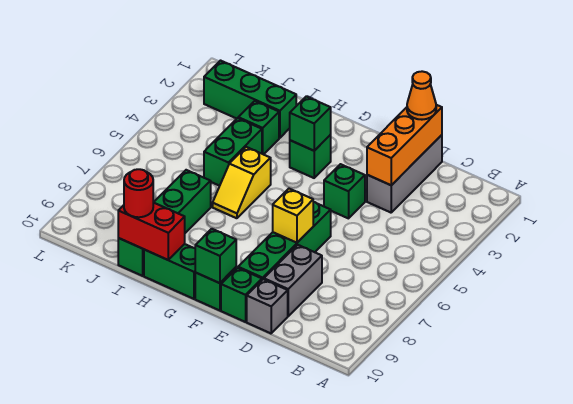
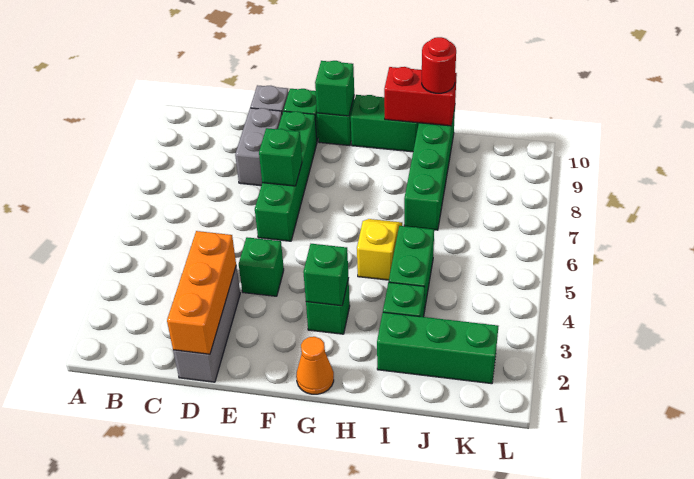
orange cone D1 level 3 -> orange cone G1 level 1
yellow brick E7 level 2 -> green brick E7 level 2

